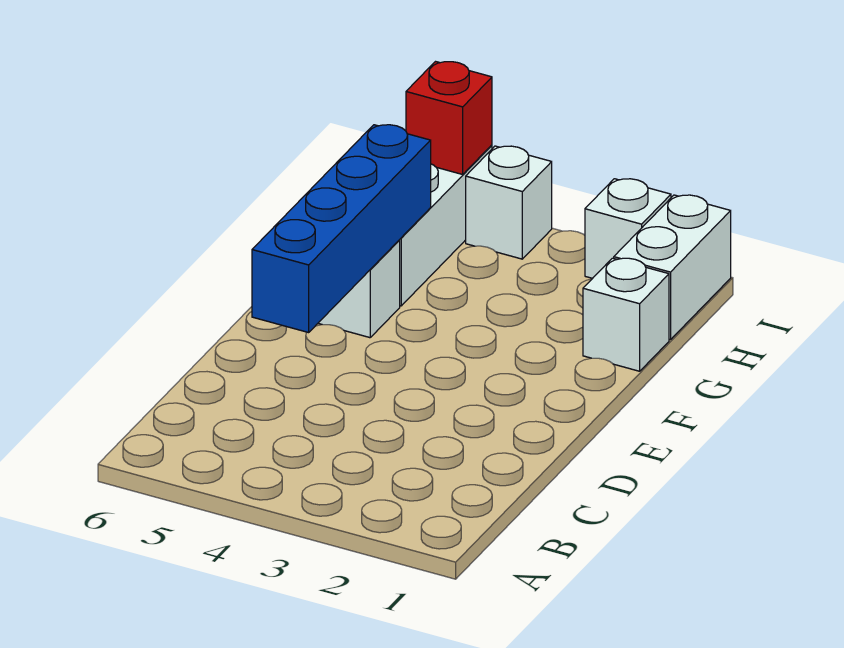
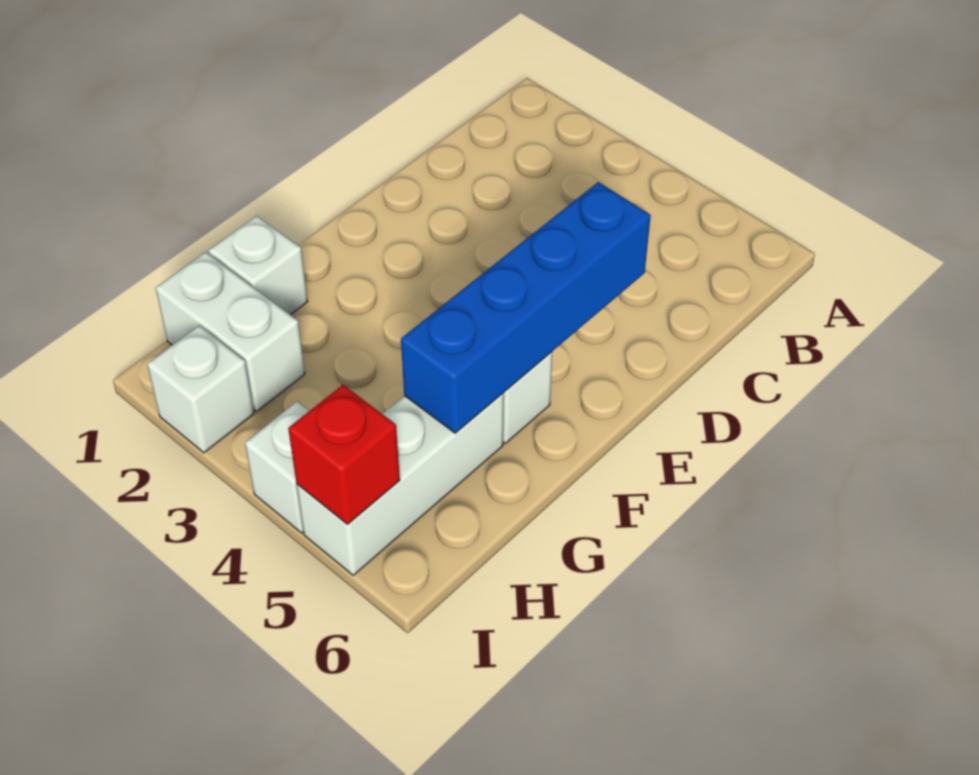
white brick H1:I1 level 1 -> white brick H1:H2 level 1

